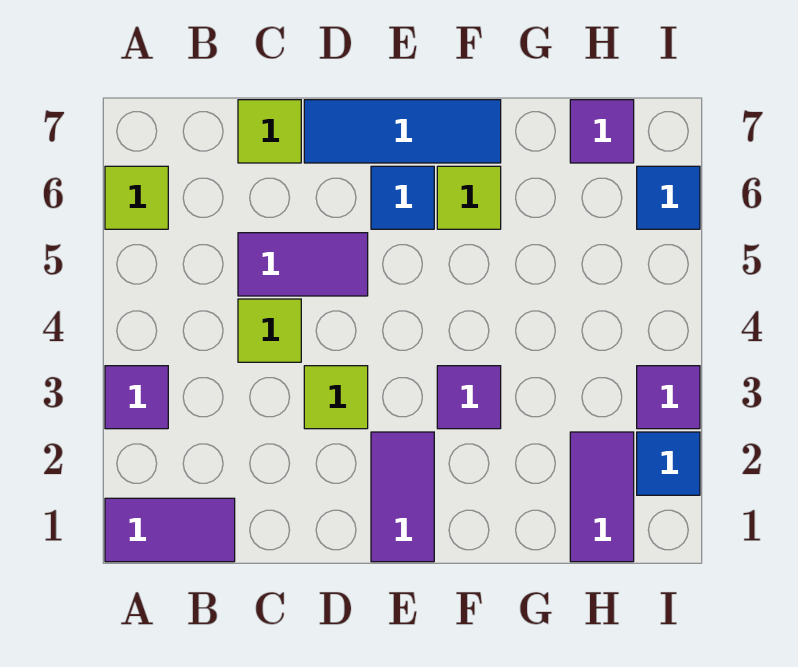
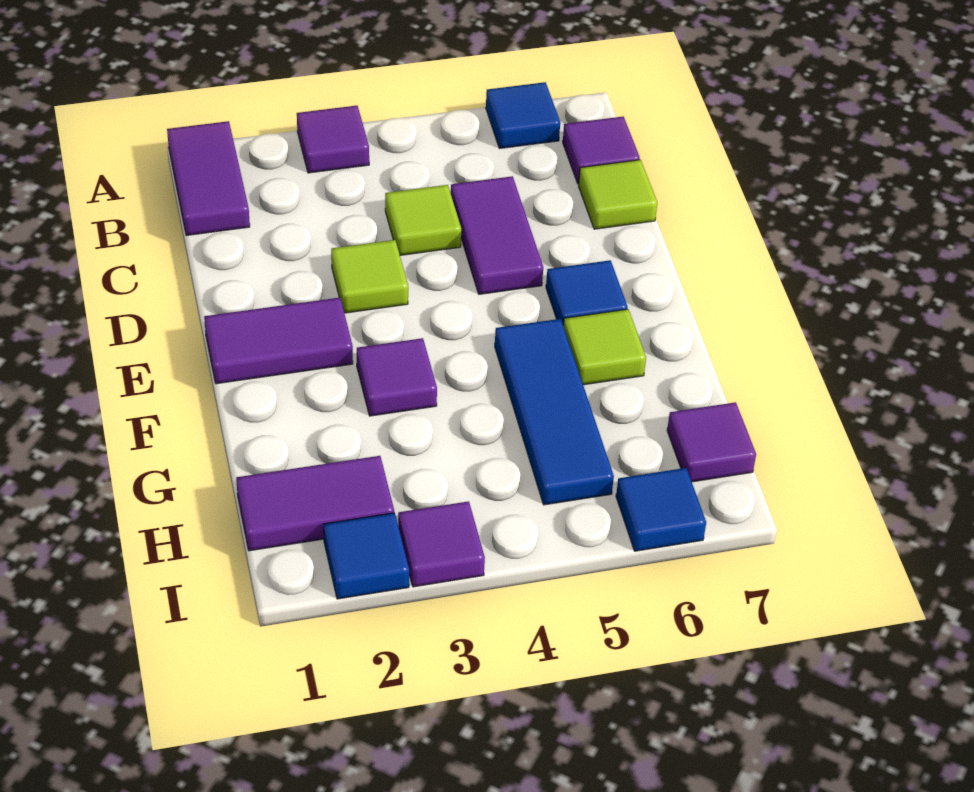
lime tile A6 level 1 -> blue tile A6 level 1
none -> purple tile B7 level 1
blue tile D7:F7 level 1 -> blue tile F5:H5 level 1

